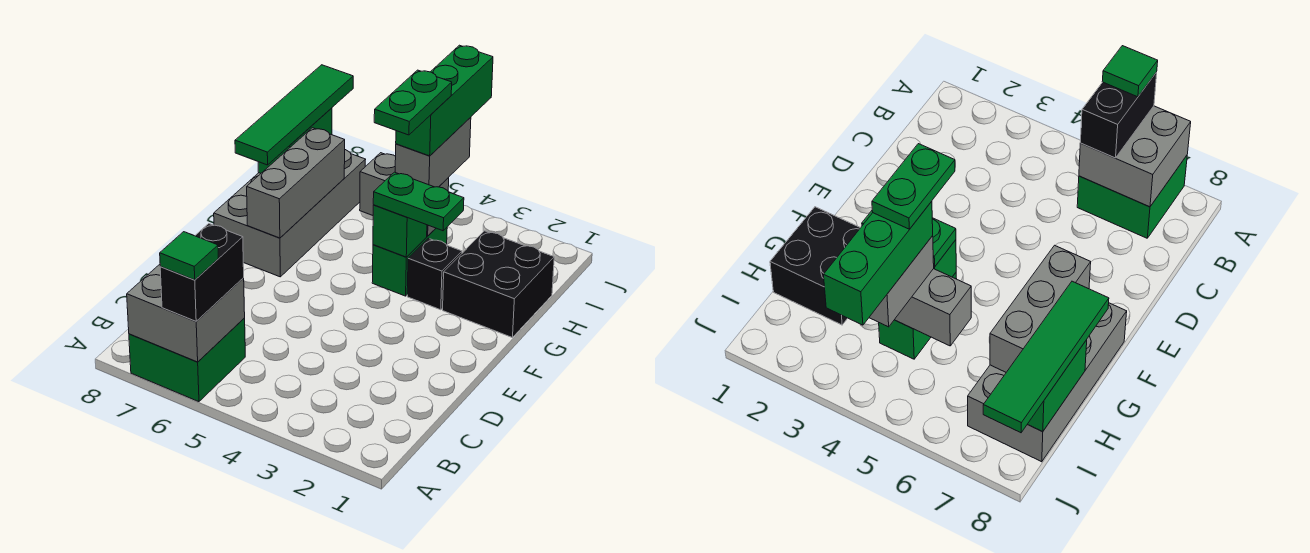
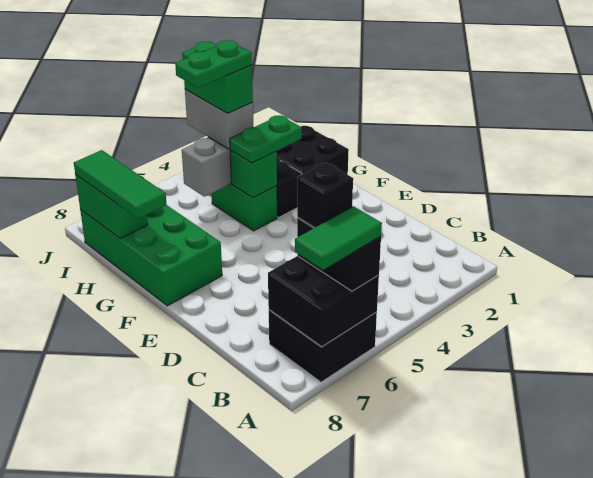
green brick A6:B7 level 1 -> black brick A6:B7 level 1
grey brick A6:B7 level 2 -> black brick A6:B7 level 2
green tile A6 level 4 -> green tile A6:A7 level 4
none -> black brick B6 level 4
grey brick F7:I8 level 1 -> green brick F7:I8 level 1
grey brick F7:H7 level 2 -> none
green plate G4:H4 level 5 -> green plate H4:H5 level 5
green tile G8:J8 level 3 -> green tile G8:I8 level 3
green brick H4:J4 level 4 -> green brick H4:I4 level 4

